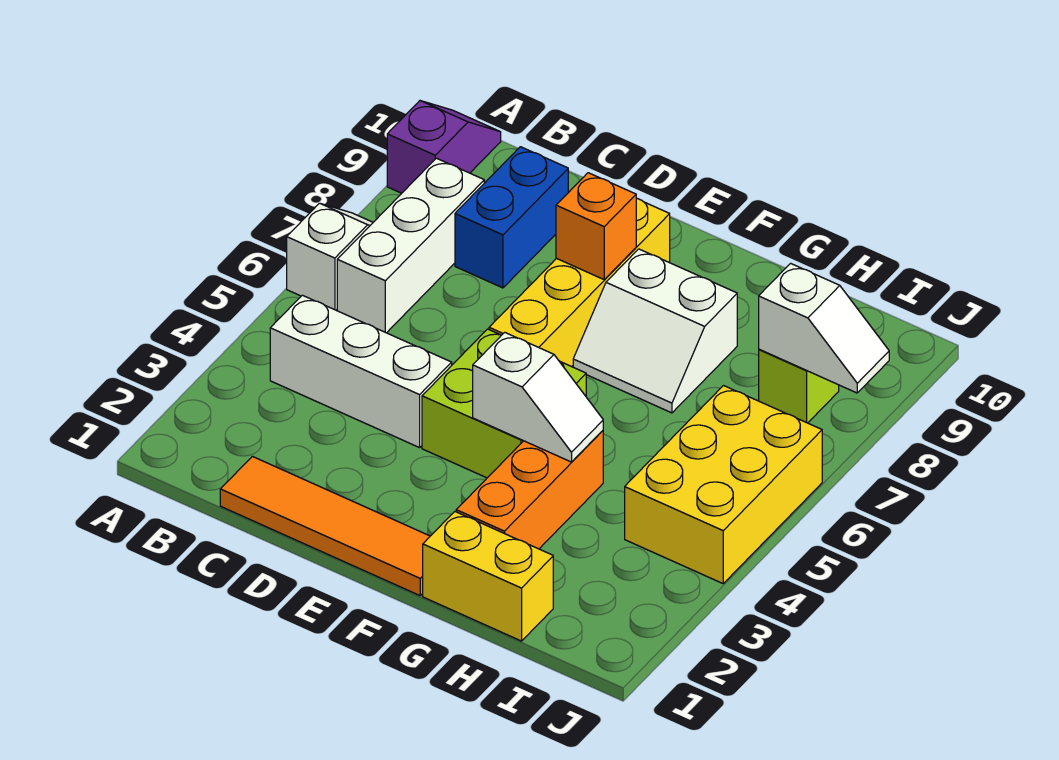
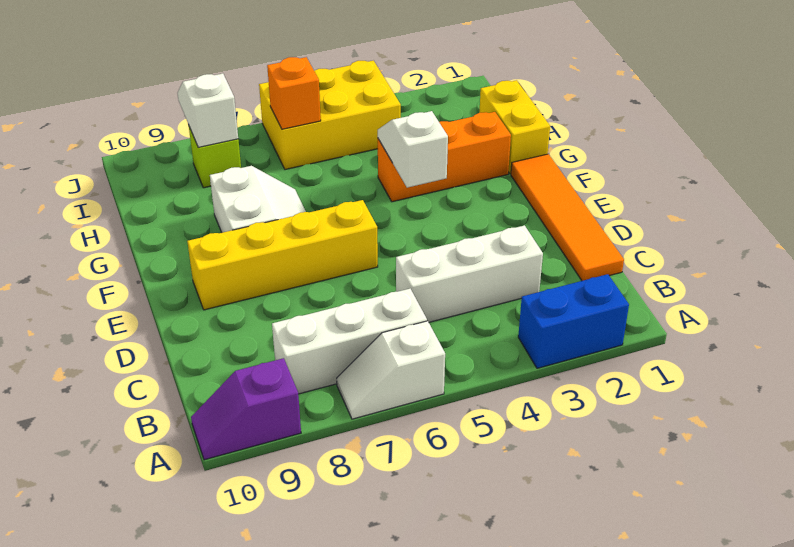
white brick B4:D4 level 1 -> white brick C3:C5 level 1
blue brick C8:C9 level 1 -> blue brick A2:A3 level 1
lime brick E4:F5 level 1 -> none
orange brick E8 level 2 -> orange brick I6 level 2

